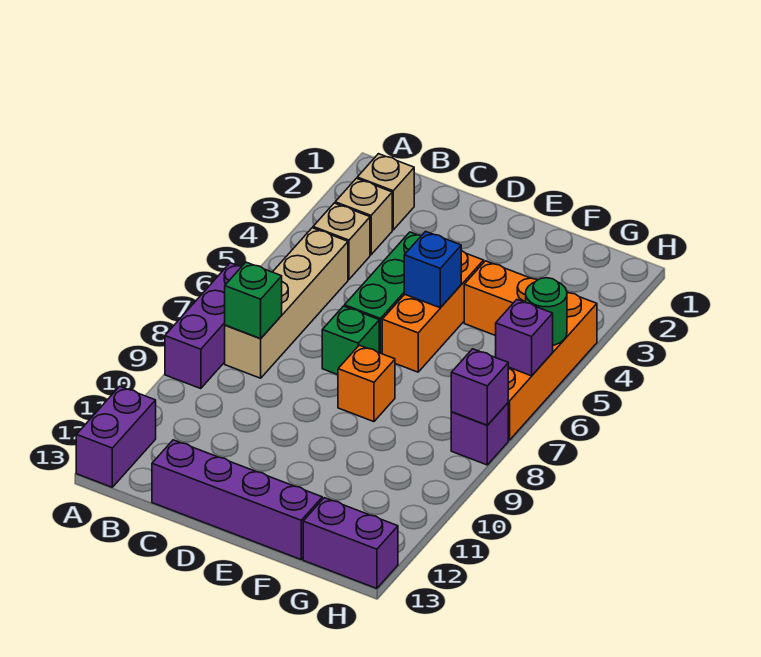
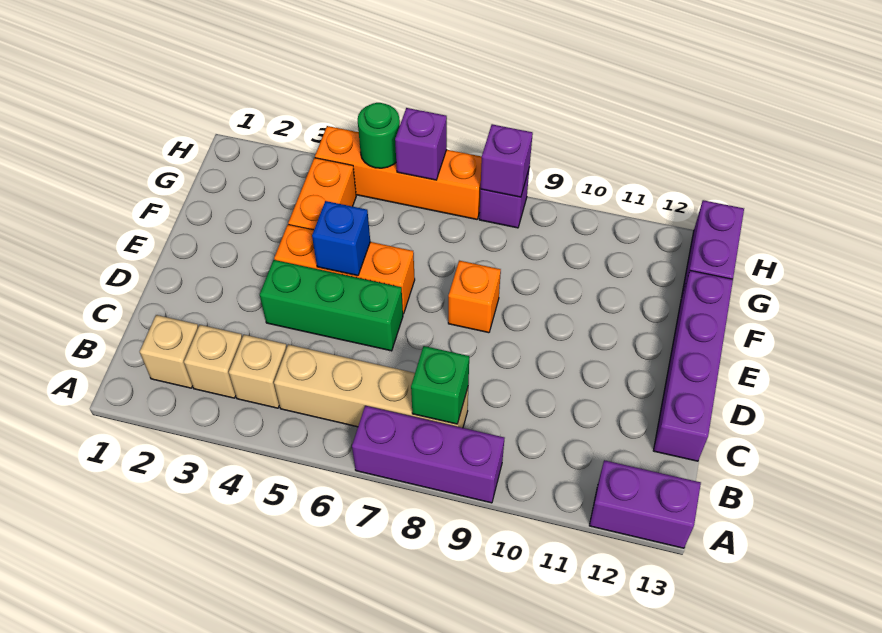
green brick D7 level 1 -> none

